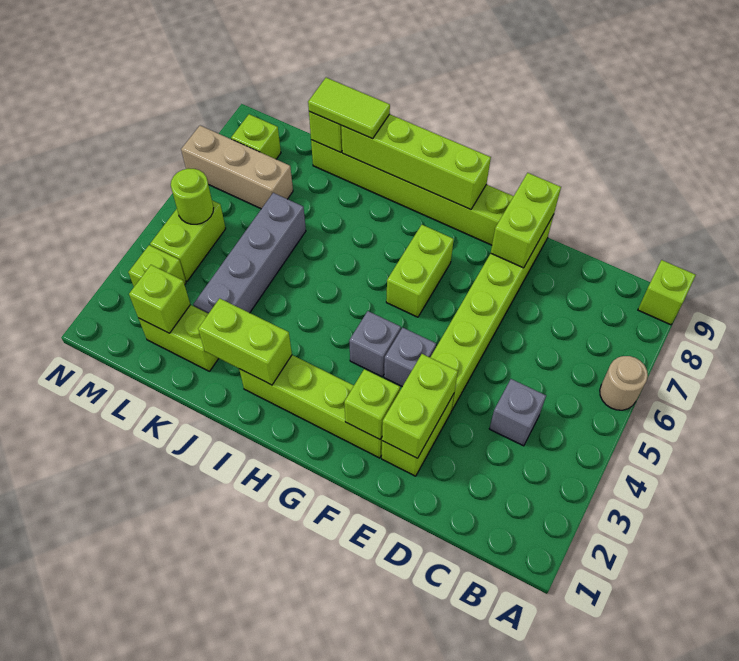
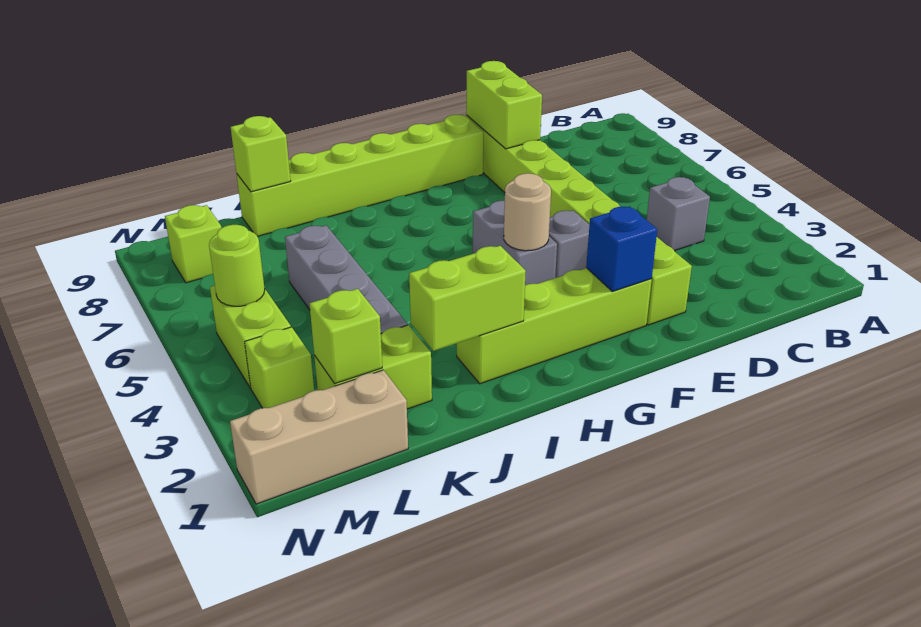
tan round brick A6 level 1 -> tan round brick G4 level 2
lime brick A9 level 1 -> none
lime brick E2:E3 level 2 -> none
lime brick F2 level 2 -> blue brick F2 level 2
grey brick G4 level 1 -> grey brick G4:G5 level 1
lime brick G6:G7 level 1 -> none
lime brick G9:J9 level 2 -> none
lime tile J9:K9 level 3 -> none
tan brick L7:N7 level 1 -> tan brick L1:N1 level 1

